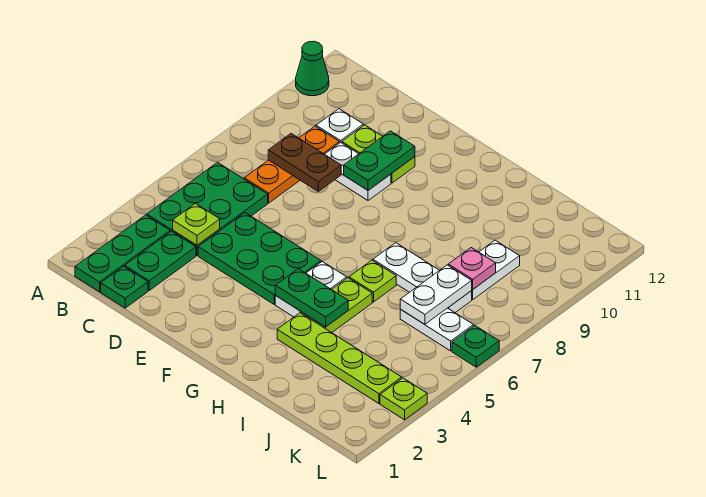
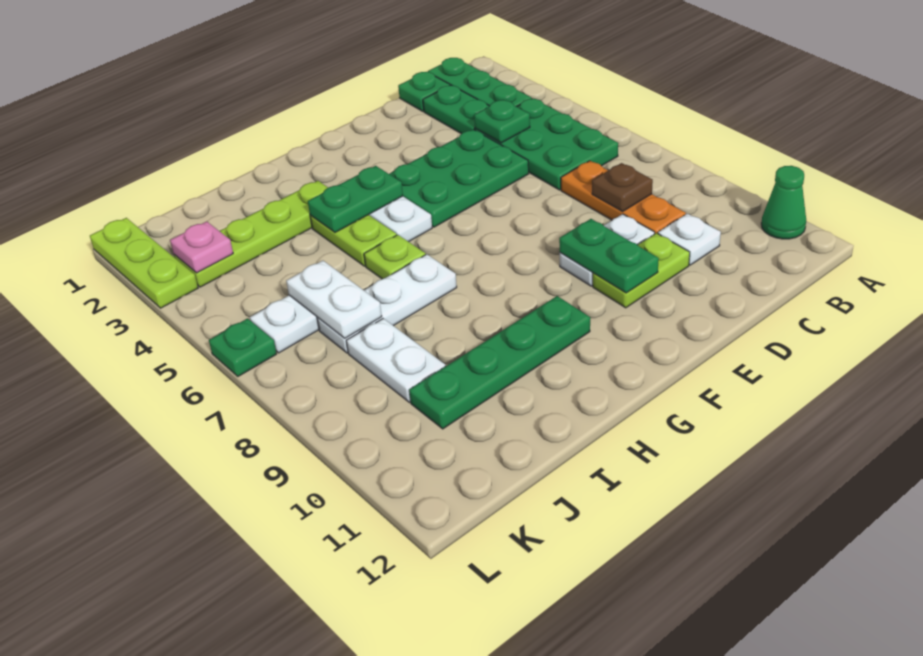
lime plate C4 level 2 -> green plate C4 level 2
brown plate C8:D8 level 2 -> brown plate C8 level 2
none -> green plate G10:J10 level 1
pink plate J8 level 2 -> pink plate K3 level 2
lime plate L3 level 1 -> lime plate L1:L3 level 1

